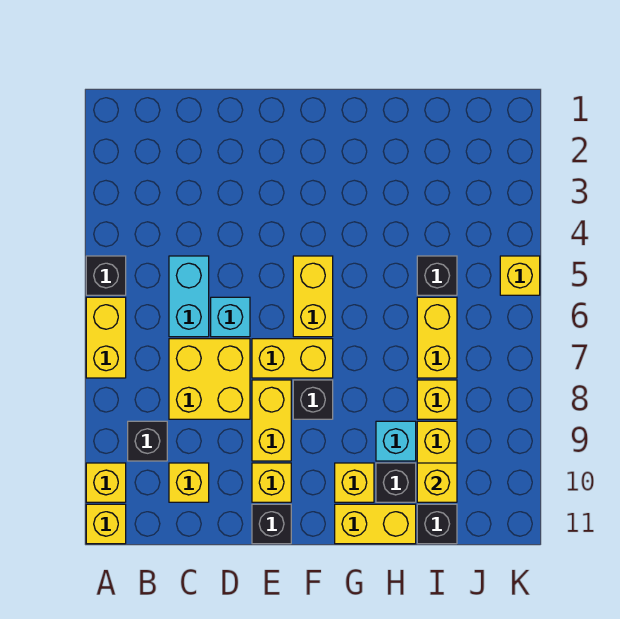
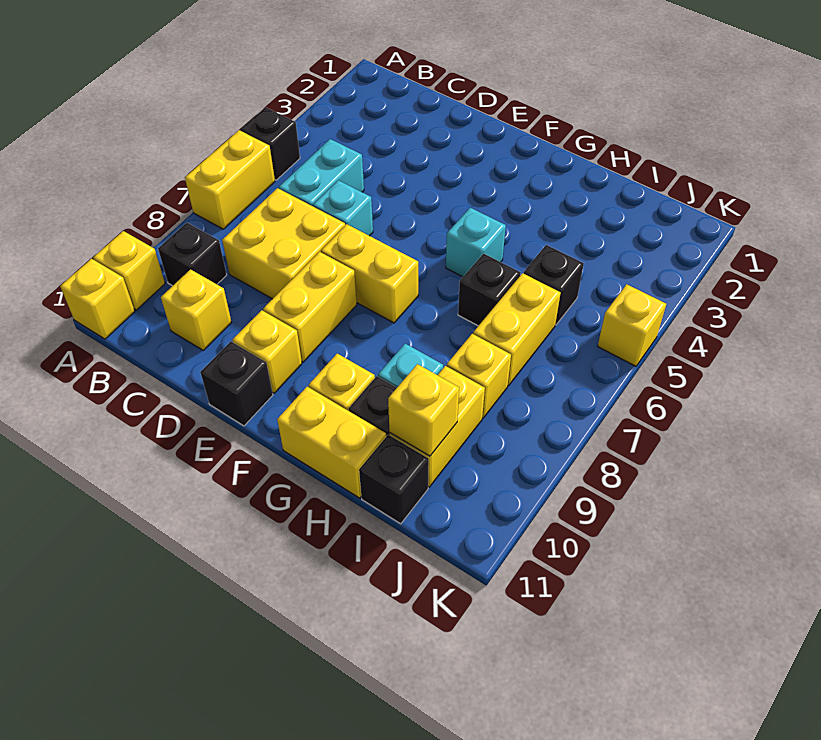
yellow brick F5:F6 level 1 -> none
black brick F8 level 1 -> black brick H6 level 1
none -> cyan brick G5 level 1

